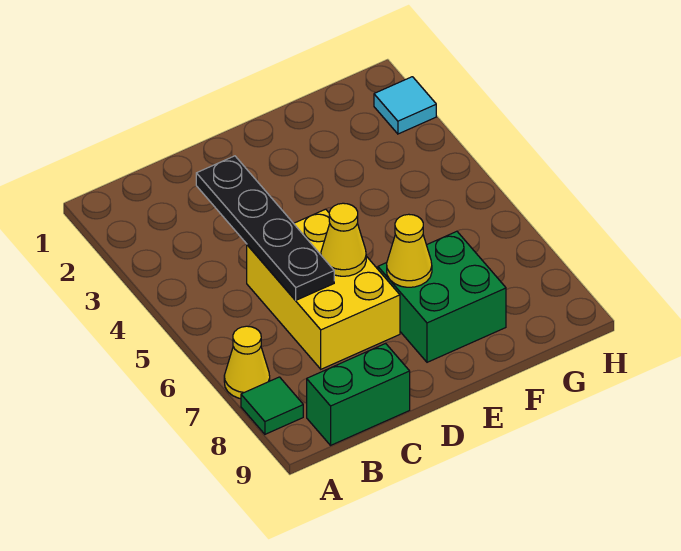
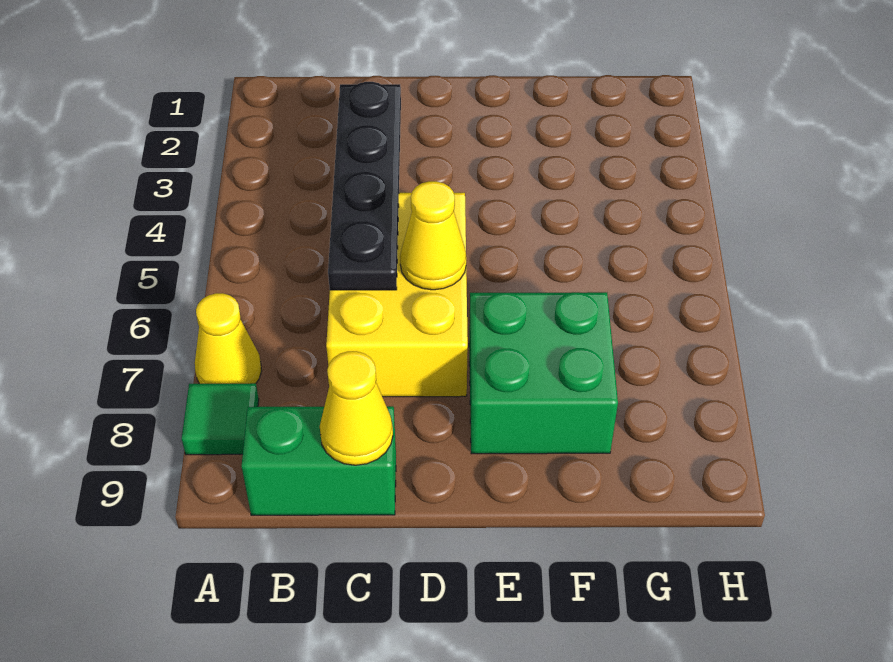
yellow cone E7 level 2 -> yellow cone C9 level 2
cyan tile H2 level 1 -> none

